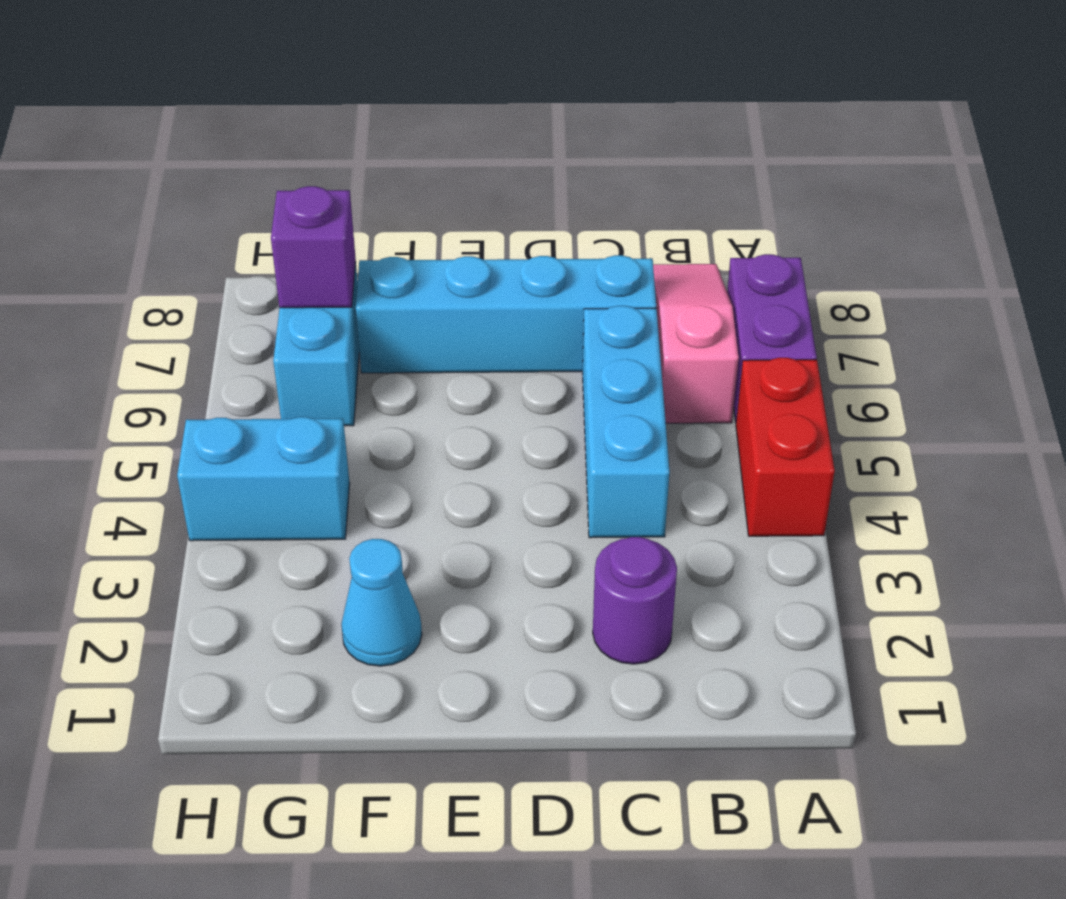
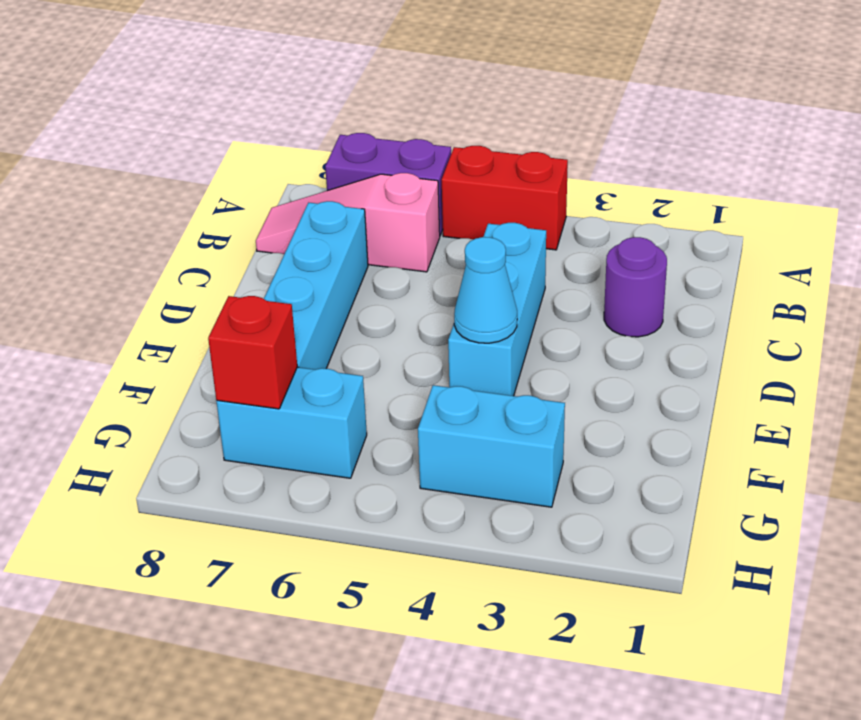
cyan brick C4:C6 level 1 -> cyan brick C4:E4 level 1
cyan cone F2 level 1 -> cyan cone E4 level 2
cyan brick G4:H4 level 1 -> cyan brick G3:G4 level 1
purple brick G7 level 2 -> red brick G7 level 2

